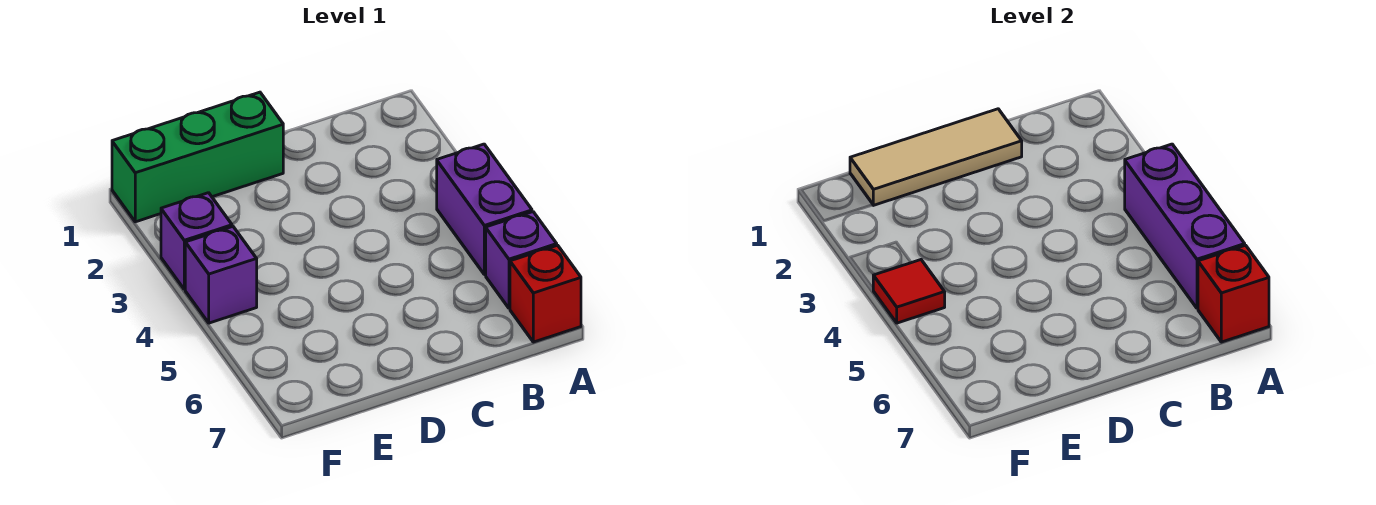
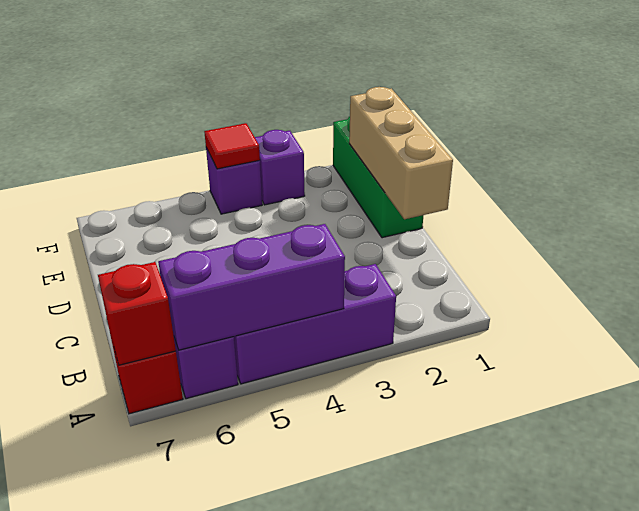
purple brick A4:A5 level 1 -> purple brick A3:A5 level 1
tan tile C1:E1 level 2 -> tan brick C1:E1 level 2

